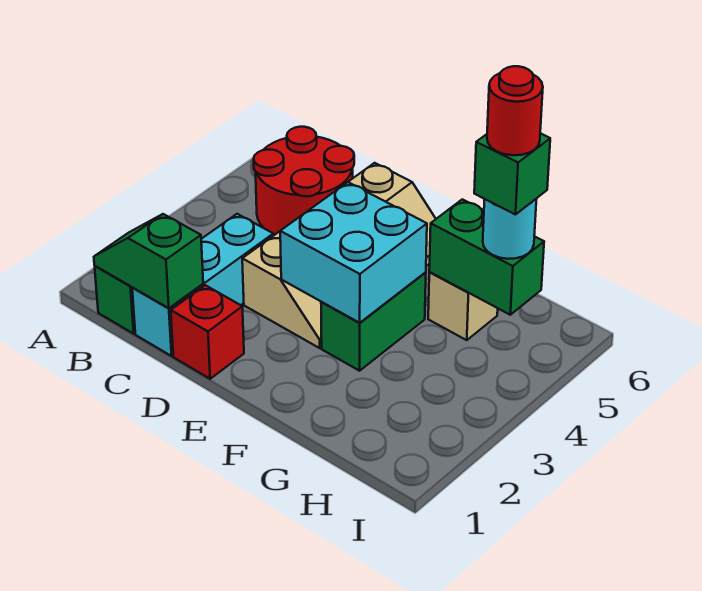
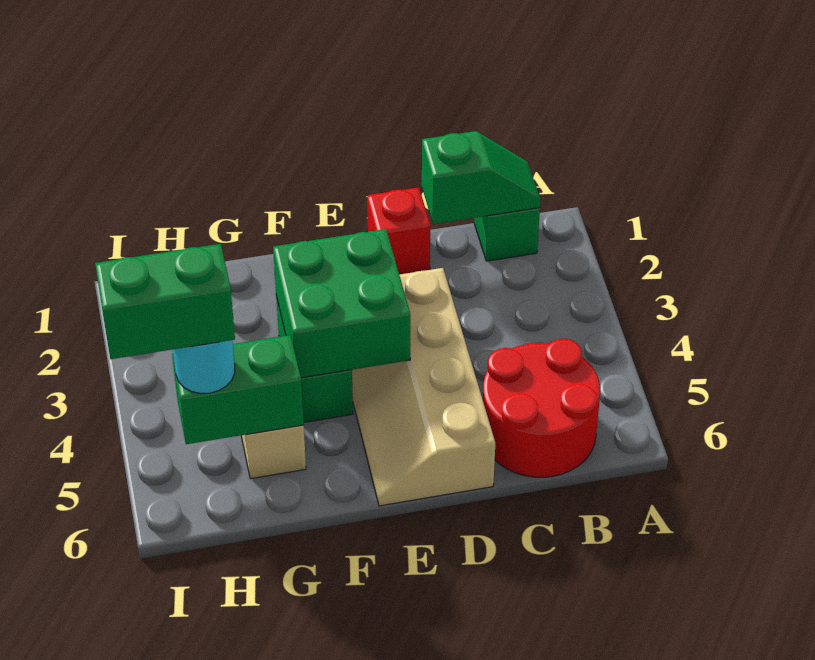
cyan brick C1:C3 level 1 -> none
cyan brick E3:F4 level 2 -> green brick E3:F4 level 2
green brick H5 level 4 -> green brick H5:I5 level 4
red round brick H5 level 5 -> none

